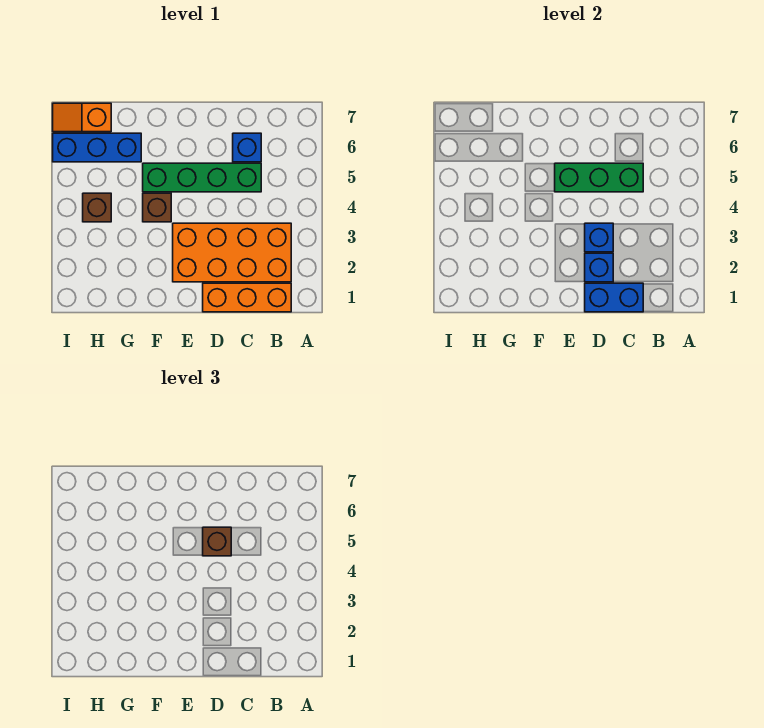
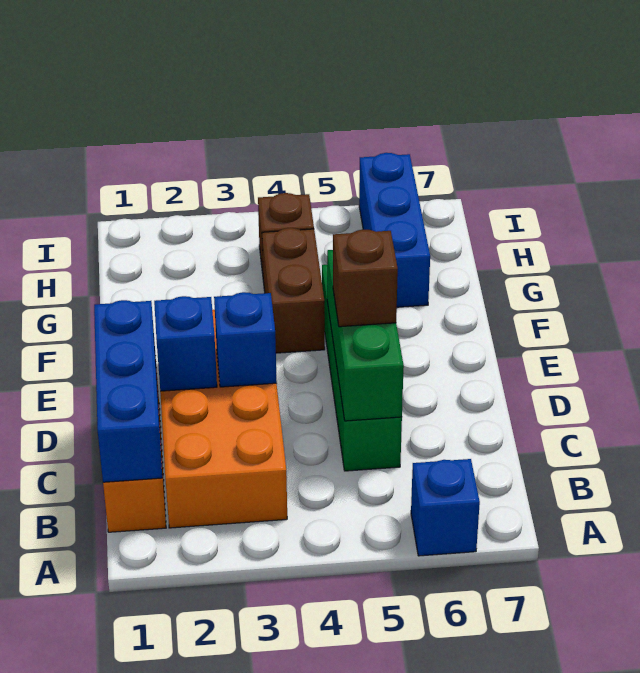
blue brick C1:D1 level 2 -> blue brick B1:D1 level 2
blue brick C6 level 1 -> blue brick A6 level 1
brown brick F4 level 1 -> brown brick F4:G4 level 1
orange slope H7:I7 level 1 top H -> none

